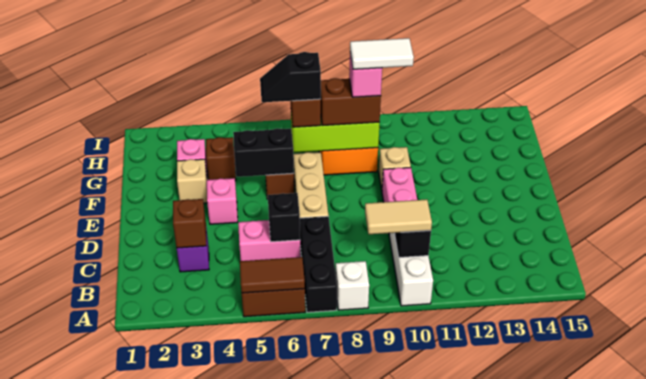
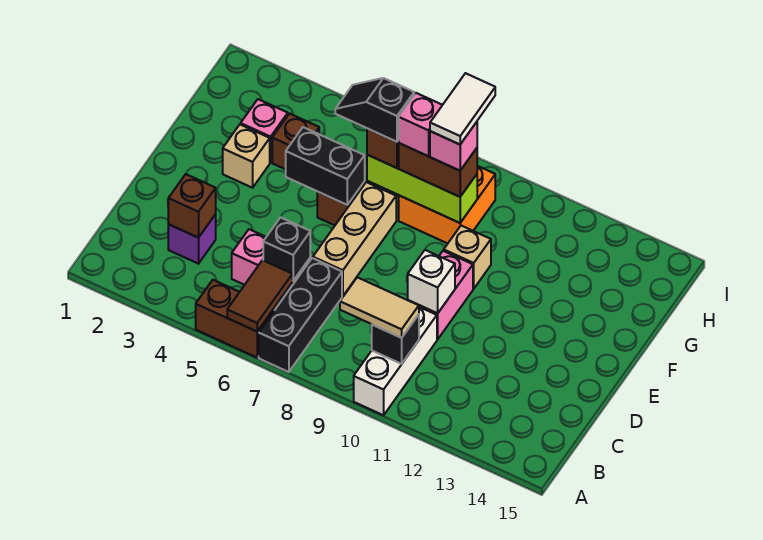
brown tile A5:A6 level 2 -> brown tile A6:B6 level 2
white brick A8 level 1 -> white brick D10 level 2
pink brick E4 level 1 -> pink brick G8 level 4
white tile G9:G10 level 5 -> white tile G9:H9 level 5

